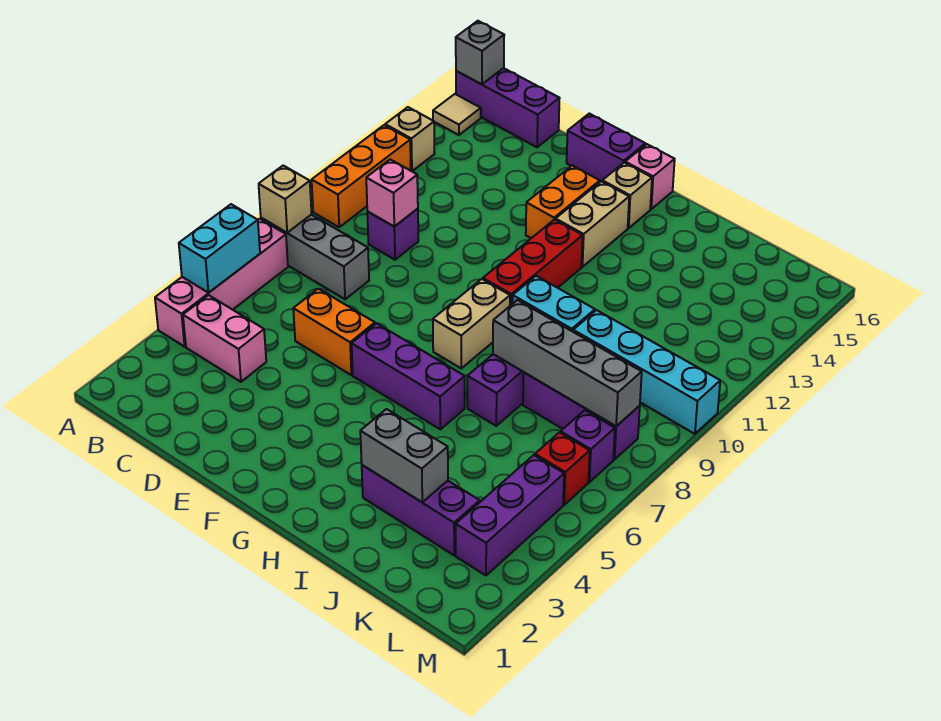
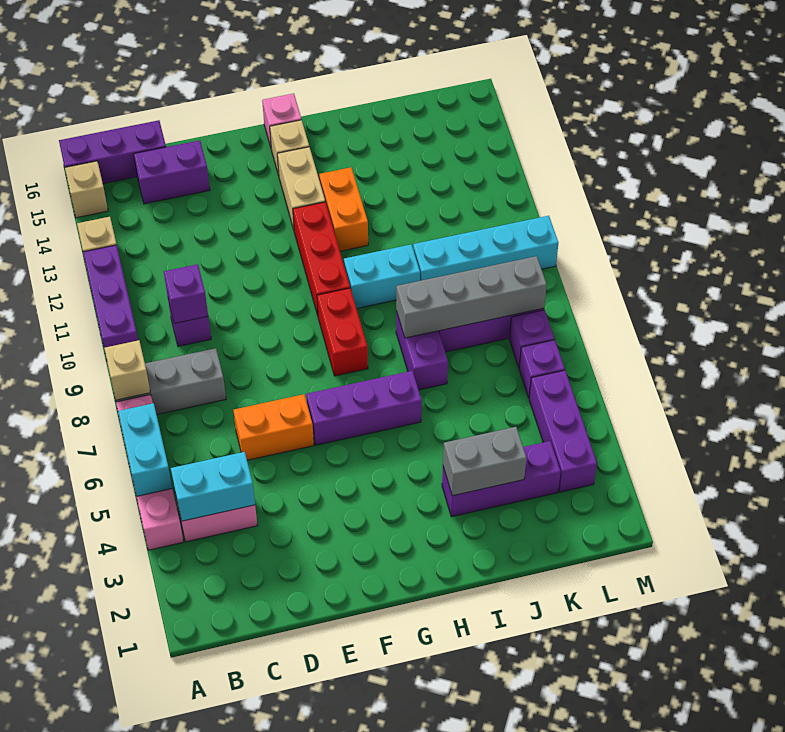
orange brick A10:A12 level 1 -> purple brick A10:A12 level 1
tan tile A15 level 1 -> tan brick A15 level 1
grey brick A16 level 2 -> none
none -> cyan brick B4:C4 level 2
pink brick C10 level 2 -> purple brick C10 level 2
purple brick E16:F16 level 1 -> purple brick C15:D15 level 1
orange brick F13:F14 level 1 -> orange brick H12:H13 level 1
tan brick G8:G9 level 1 -> red brick G8:G9 level 1
red brick L6 level 1 -> purple brick L6 level 1

